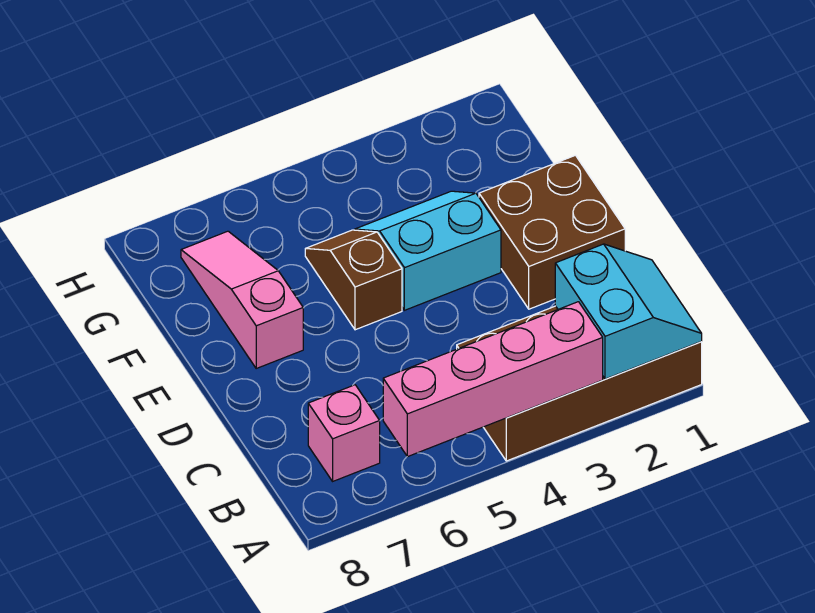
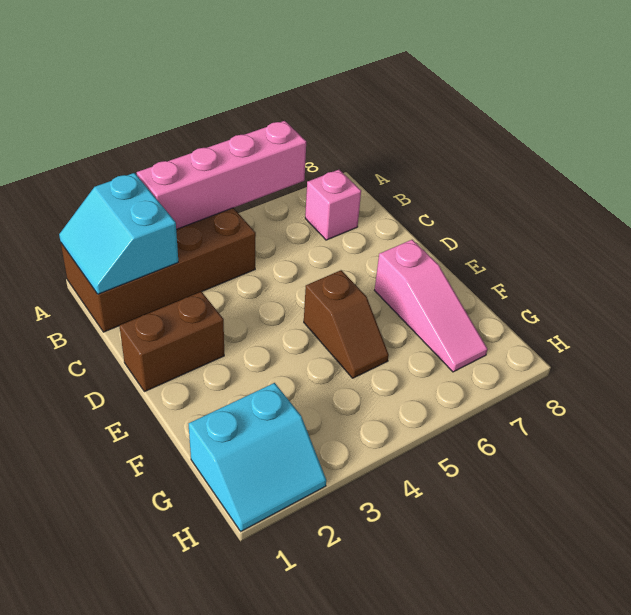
brown brick D1:E2 level 1 -> brown brick D1:D2 level 1
cyan slope E3:F4 level 1 top E -> cyan slope G1:H2 level 1 top G

